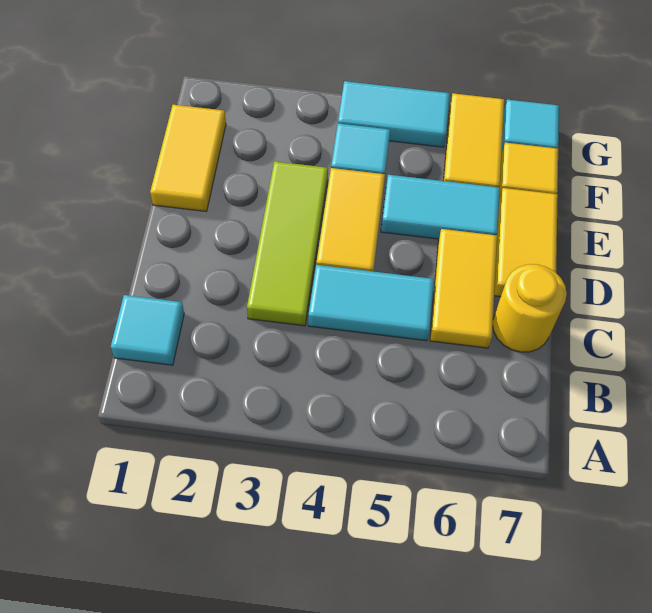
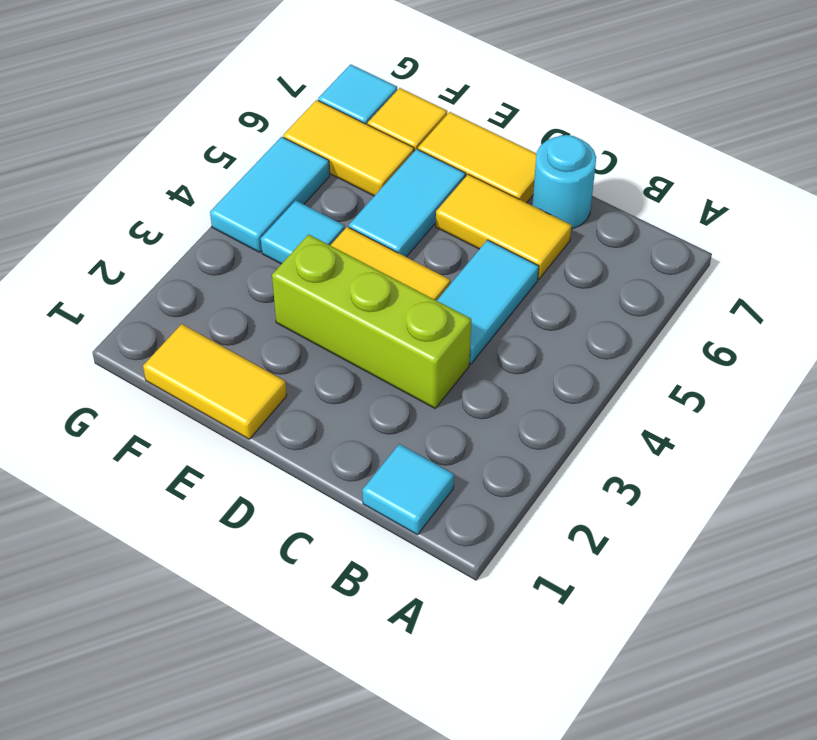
lime tile C3:E3 level 1 -> lime brick C3:E3 level 1
yellow round brick C7 level 1 -> cyan round brick C7 level 1

